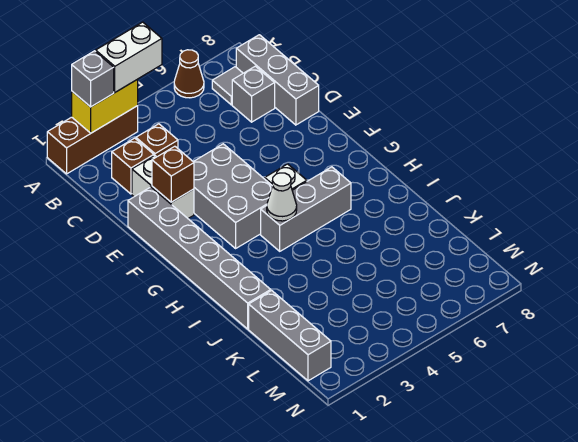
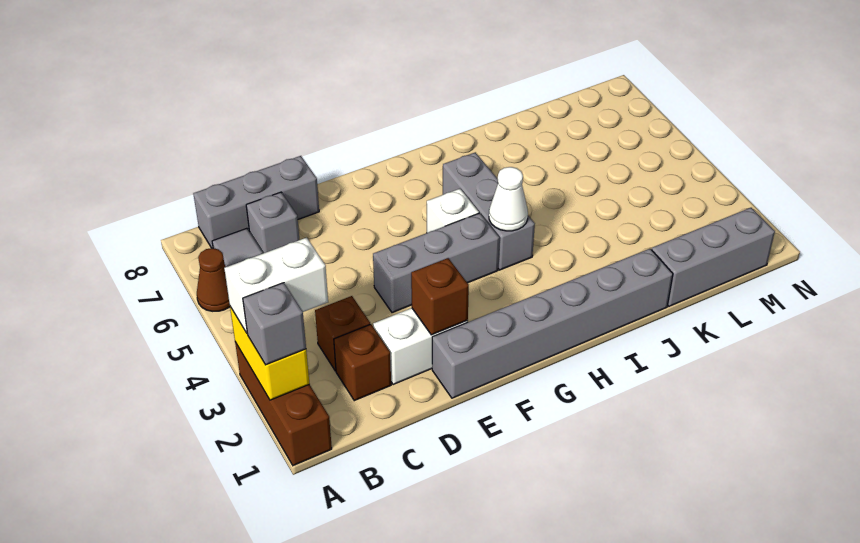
white brick A3:A4 level 3 -> white brick A3:B3 level 3
grey brick E3:G4 level 1 -> grey brick E4:G4 level 1

